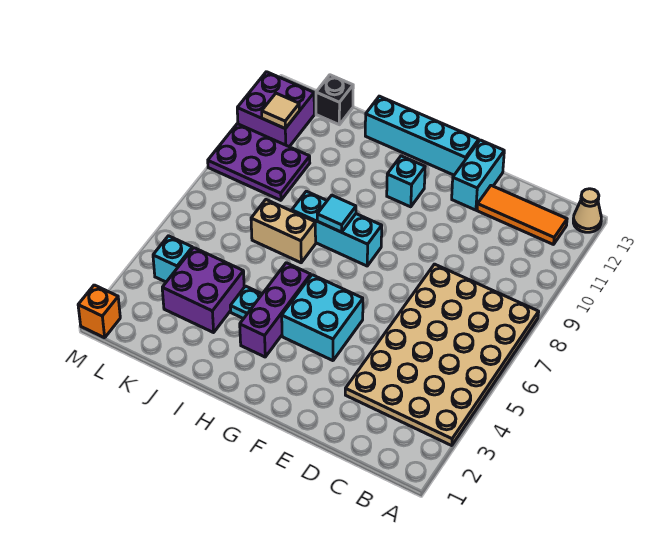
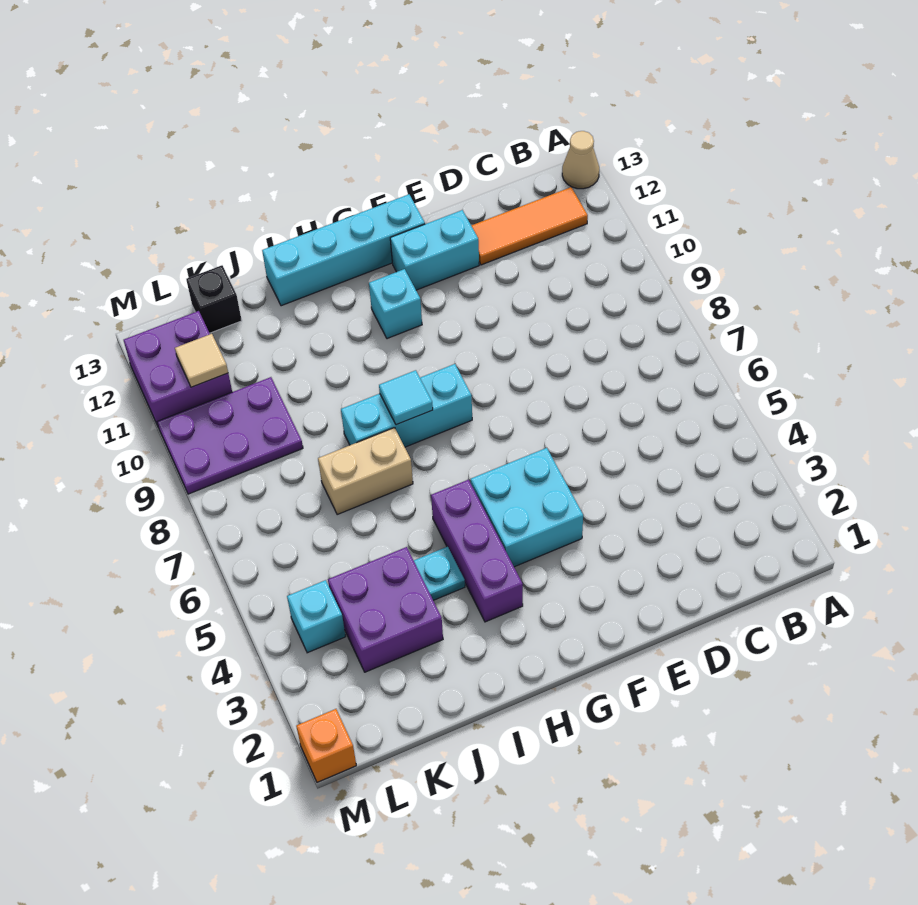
tan plate A3:D8 level 1 -> none
cyan brick E12:E13 level 1 -> cyan brick E12:F12 level 1

